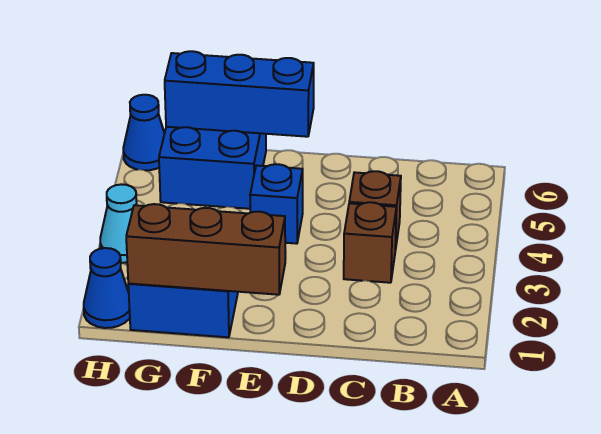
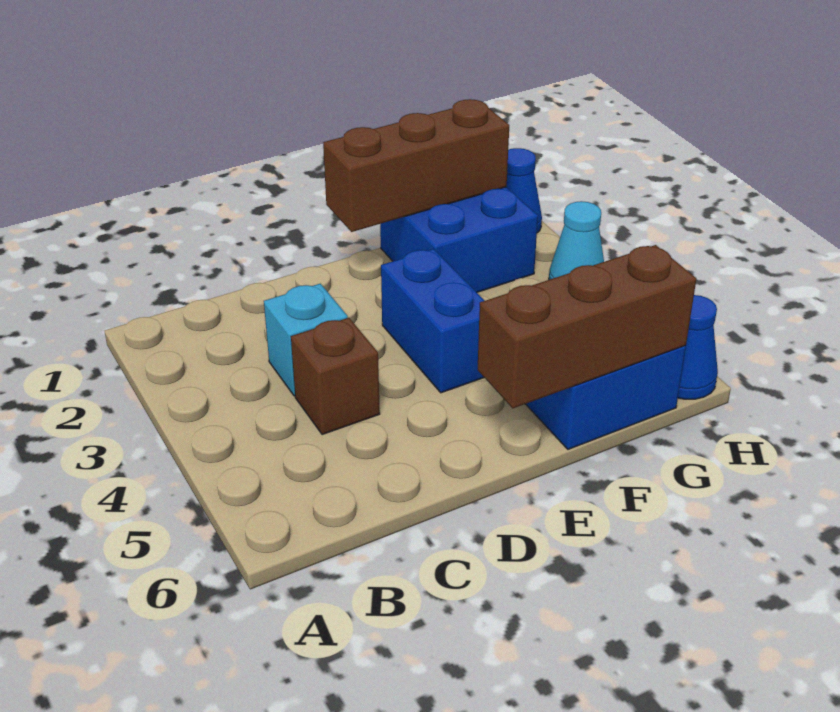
brown brick C3 level 1 -> cyan brick C3 level 1
blue brick E4 level 1 -> blue brick E3:E4 level 1
blue brick E6:G6 level 2 -> brown brick E6:G6 level 2

